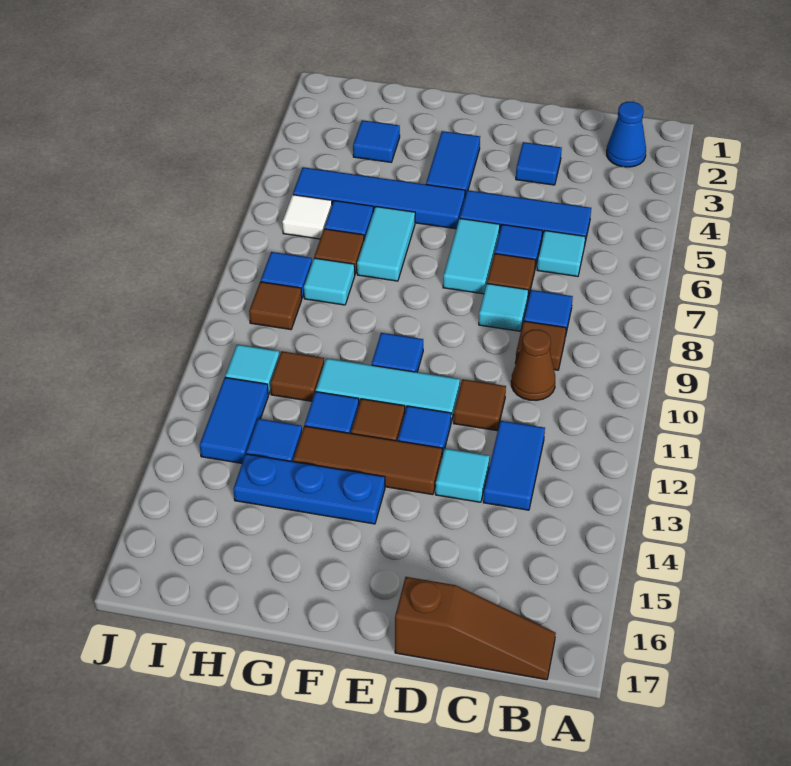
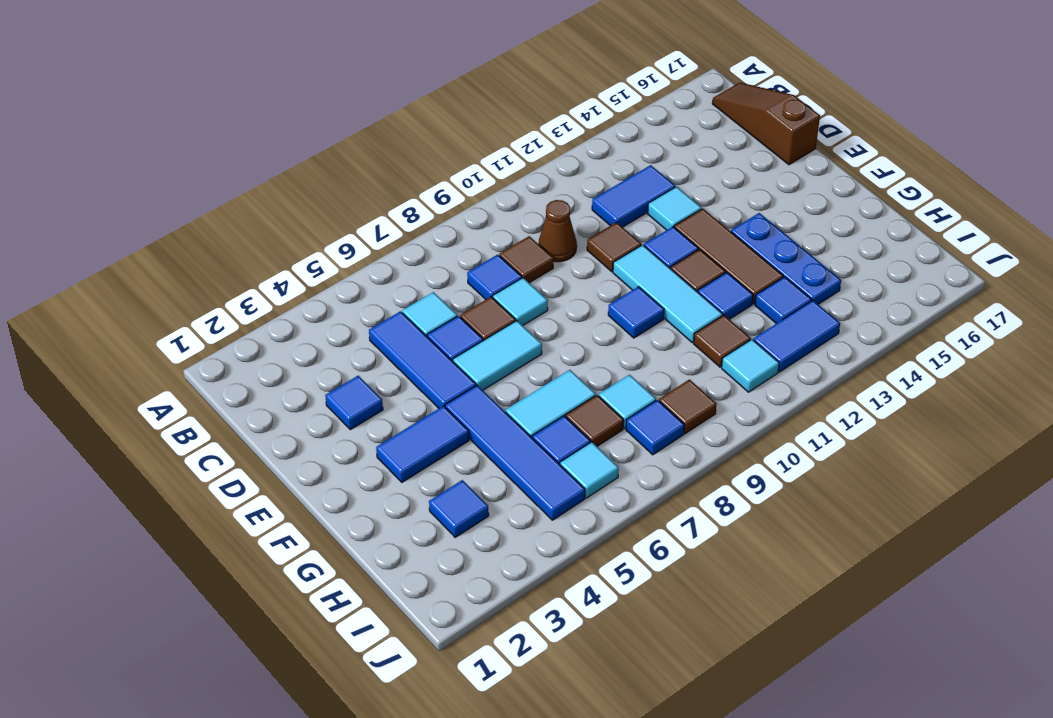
blue cone B2 level 1 -> none
white tile I6 level 1 -> cyan tile I6 level 1

